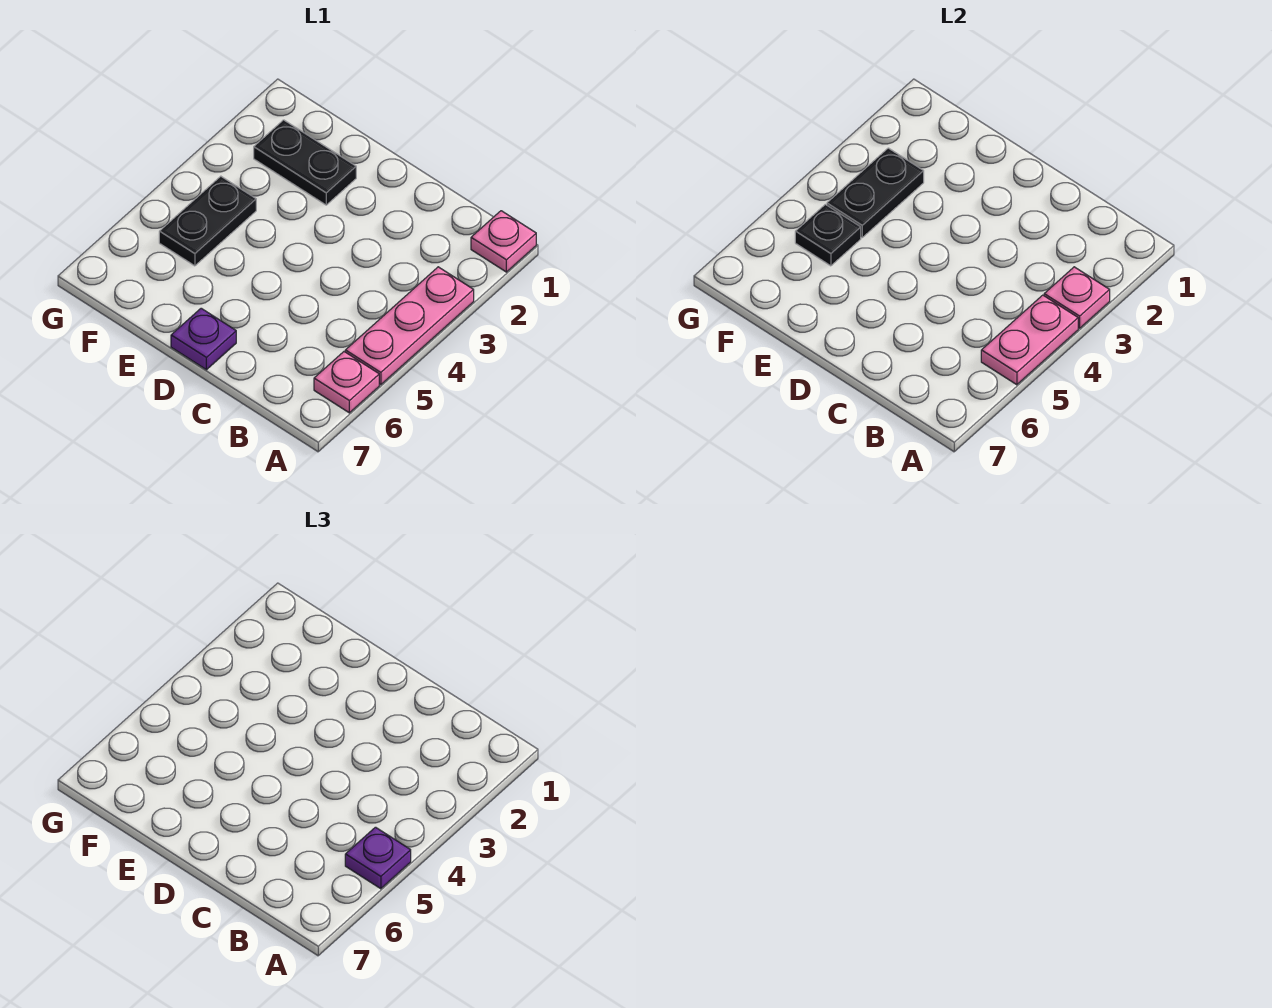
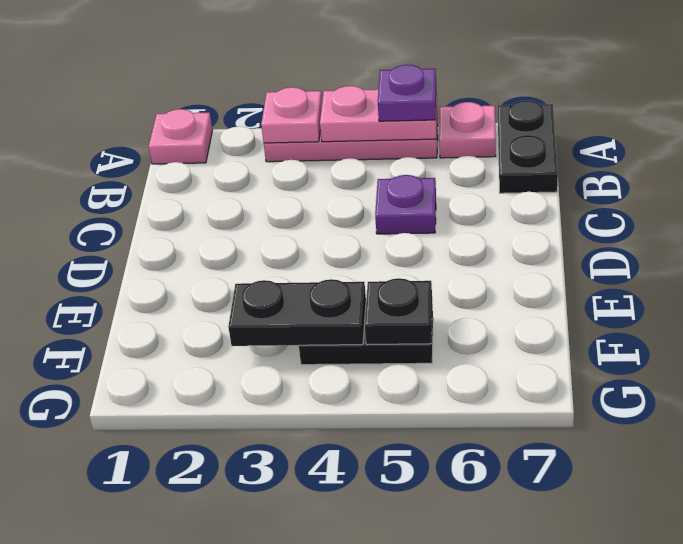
purple plate D7 level 1 -> purple plate C5 level 1
black plate E2:F2 level 1 -> black plate A7:B7 level 1

